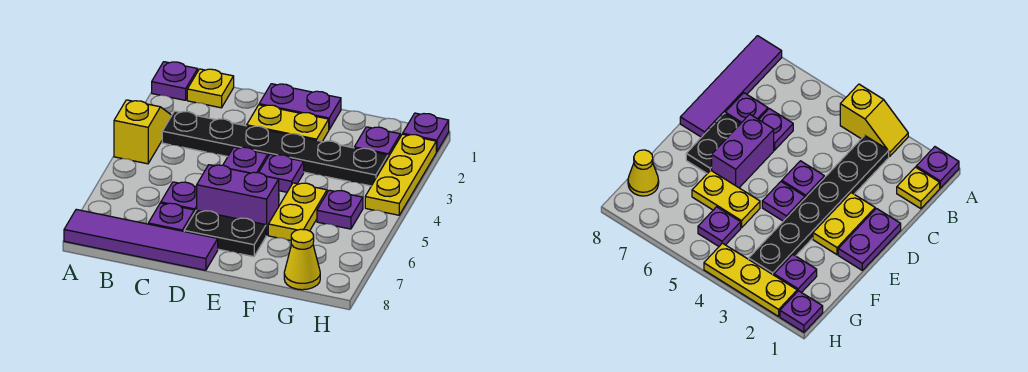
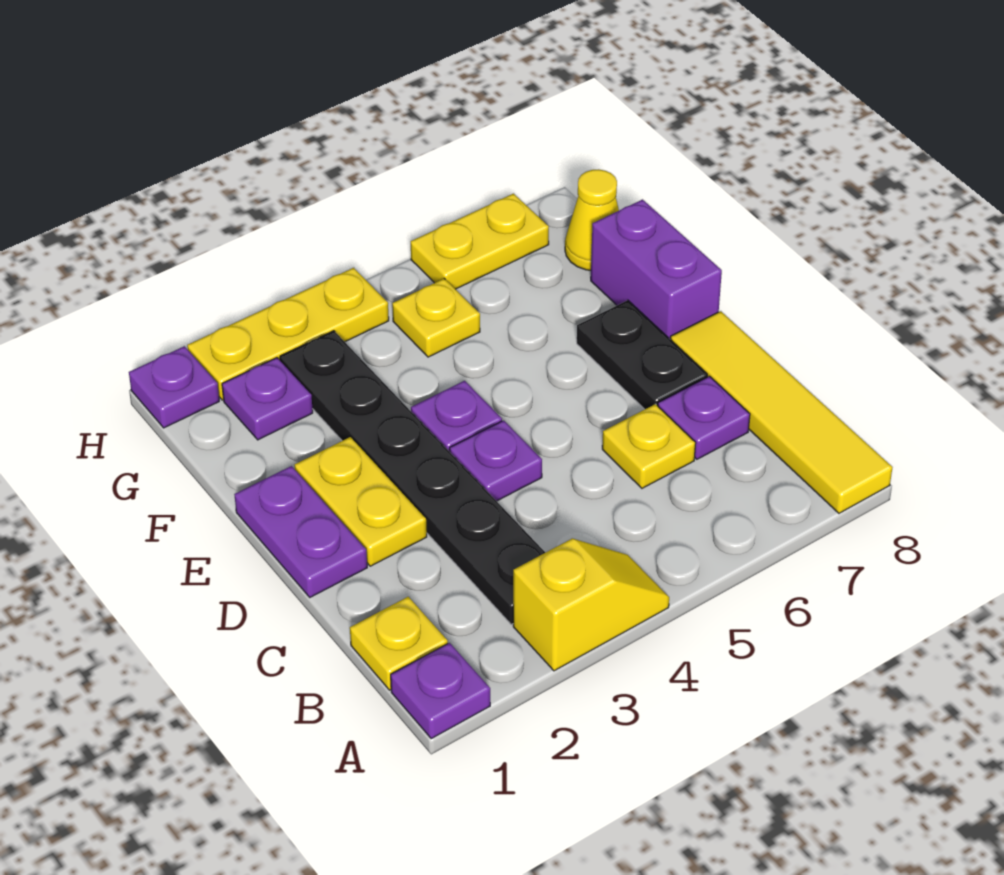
yellow slope A3:A4 level 1 top 4 -> yellow slope A3:A4 level 1 top 3
purple tile A8:D8 level 1 -> yellow tile A8:D8 level 1
purple plate C6 level 1 -> yellow plate C6 level 1
purple brick D6:E6 level 1 -> purple brick E8:F8 level 1
yellow plate F5:F6 level 1 -> yellow plate H6:H7 level 1
purple plate G5 level 1 -> yellow plate G5 level 1

